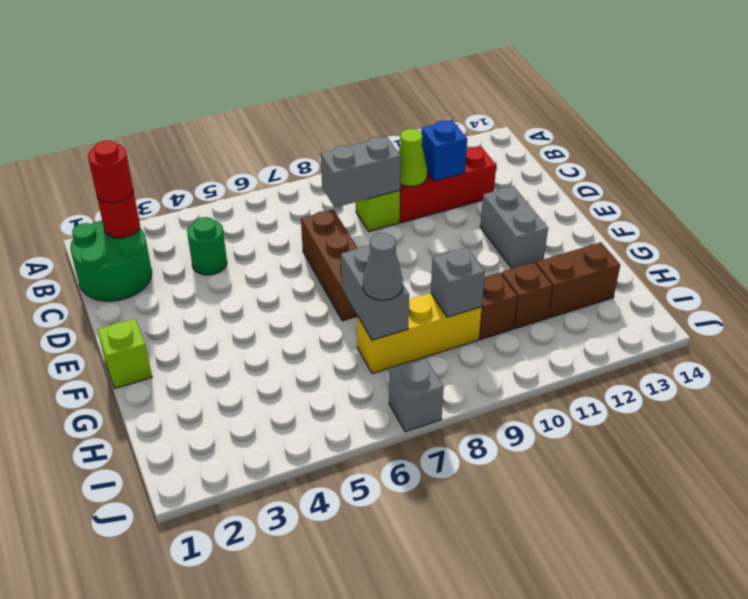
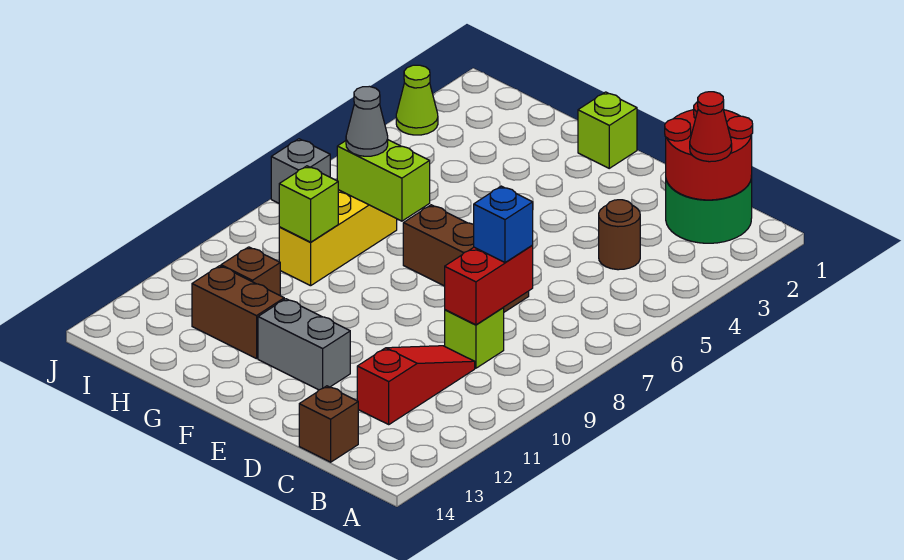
red round brick B2 level 2 -> red round brick B1:C2 level 2
red round brick B2 level 3 -> red cone B2 level 3
green round brick C4 level 1 -> brown round brick C4 level 1
grey brick C8:C9 level 2 -> red brick C8:C9 level 2
red brick C10:C12 level 1 -> red slope C10:C12 level 1 top 12
lime cone C10 level 2 -> lime cone J3 level 1
blue brick C11 level 2 -> blue brick C8 level 3
grey brick G7:H7 level 2 -> lime brick G7:H7 level 2
grey brick H9 level 2 -> lime brick H9 level 2
brown brick H10 level 1 -> brown brick C14 level 1
brown brick H12:H13 level 1 -> brown brick G12:H12 level 1

